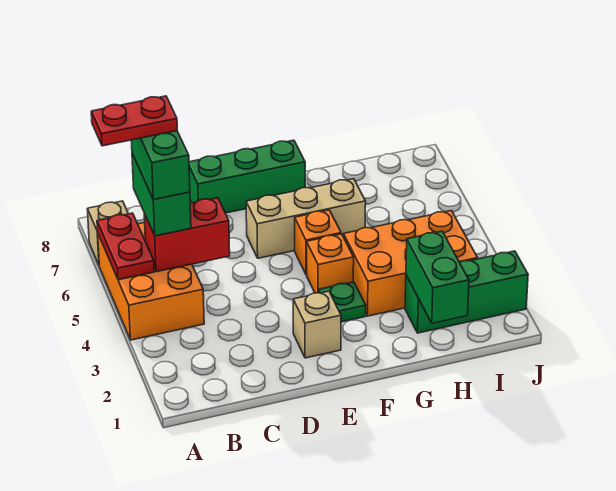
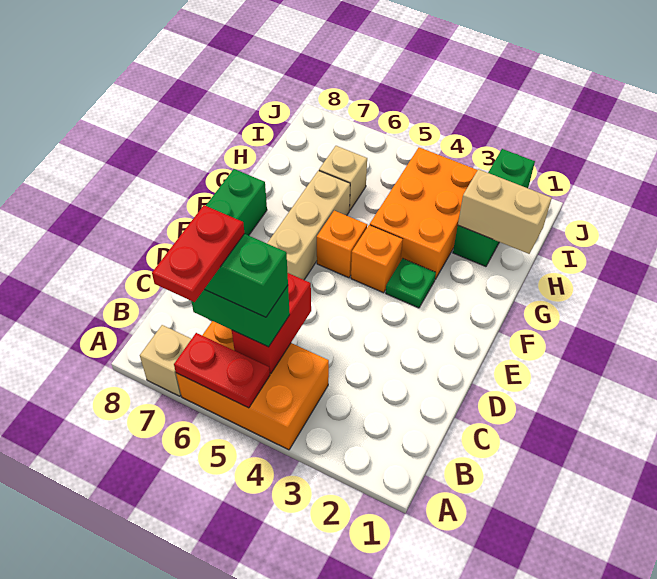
tan brick E2 level 1 -> tan brick H6 level 1
green brick H1:H2 level 2 -> tan brick H1:H2 level 2

